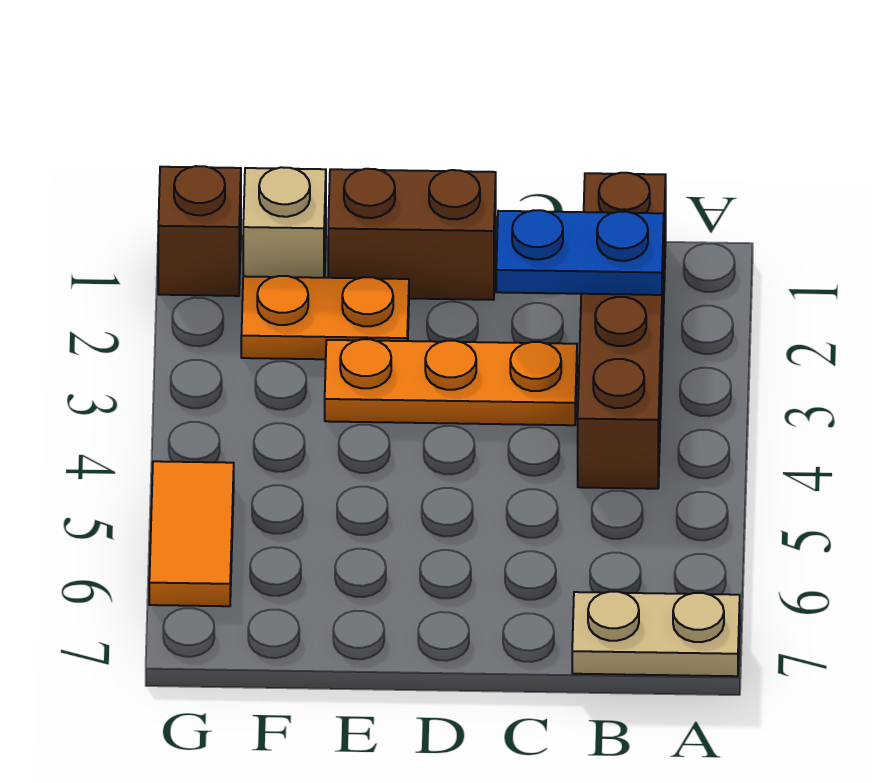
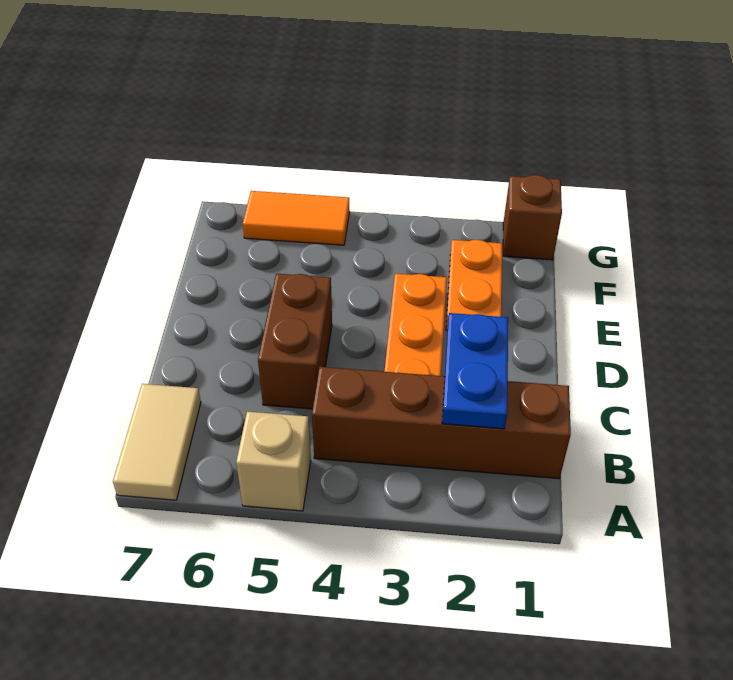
tan plate A7:B7 level 1 -> tan tile A7:B7 level 1
brown brick D1:E1 level 1 -> brown brick C5:D5 level 1
tan brick F1 level 1 -> tan brick A5 level 1

